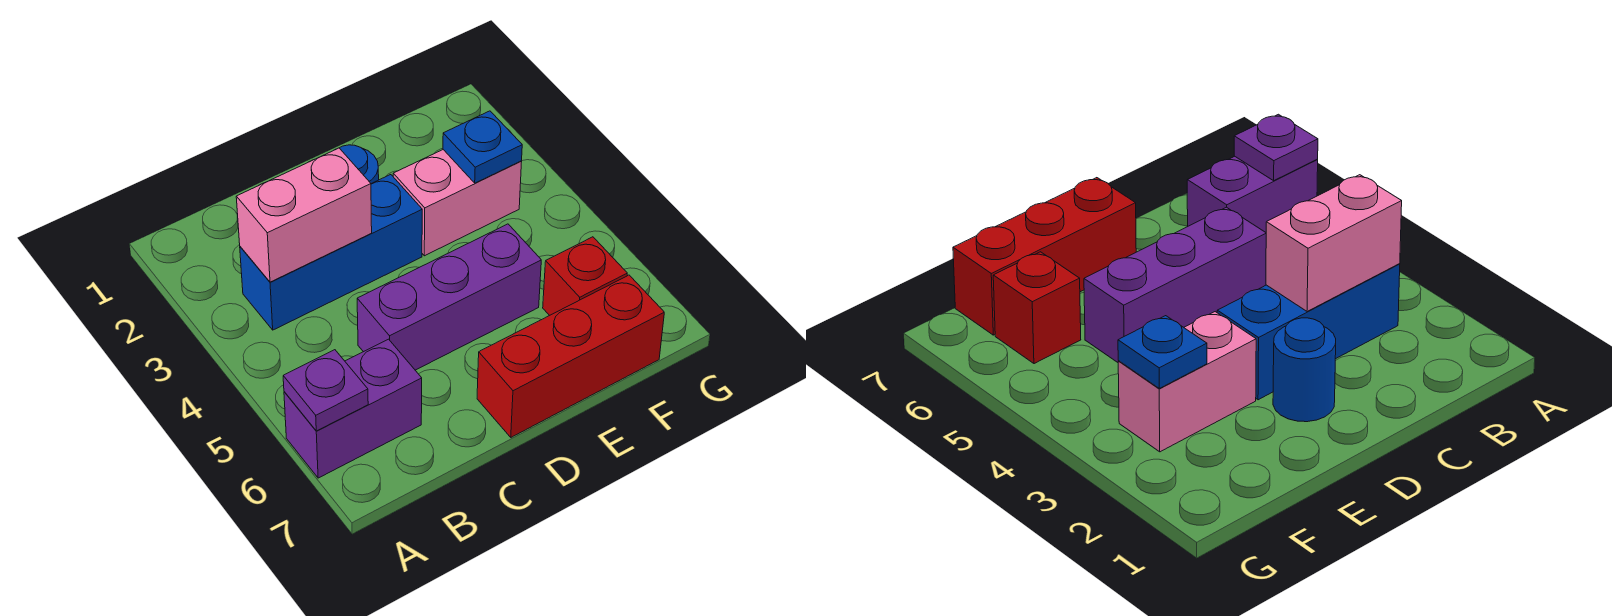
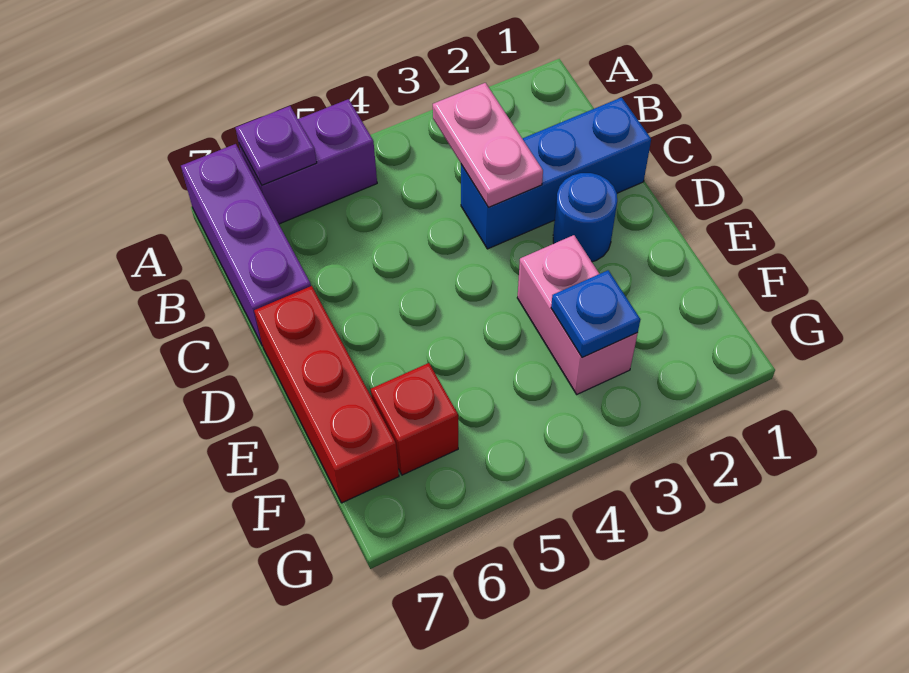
purple brick A6:B6 level 1 -> purple brick A5:A6 level 1
blue brick B3:D3 level 1 -> blue brick C1:C3 level 1
pink brick B3:C3 level 2 -> pink plate B3:C3 level 2
purple brick C5:E5 level 1 -> purple brick A7:C7 level 1

